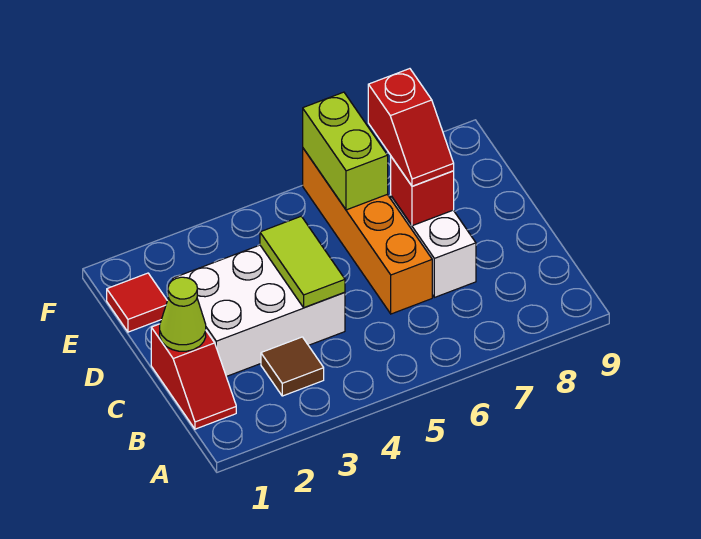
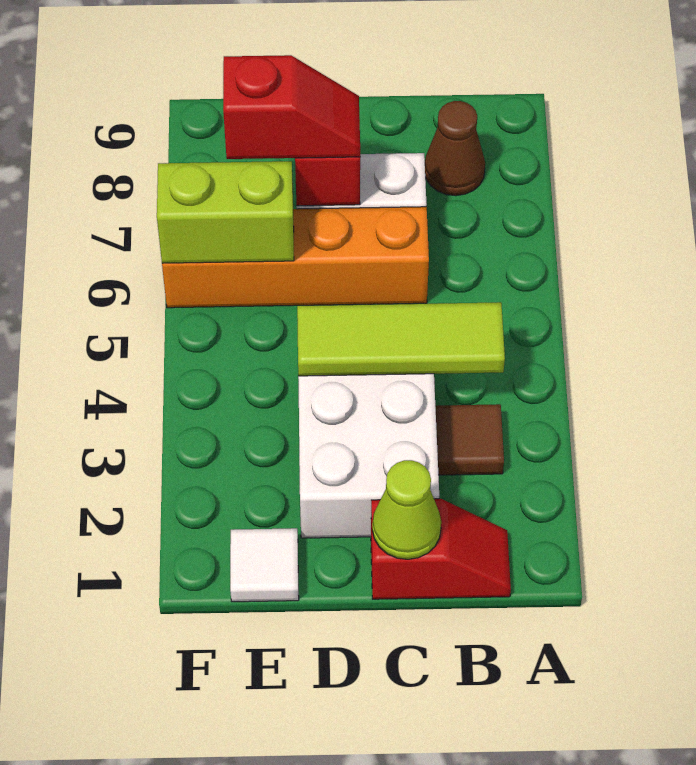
none -> brown cone B8 level 1
lime tile C4:D4 level 2 -> lime tile B4:D4 level 2
red tile E1 level 1 -> white tile E1 level 1

